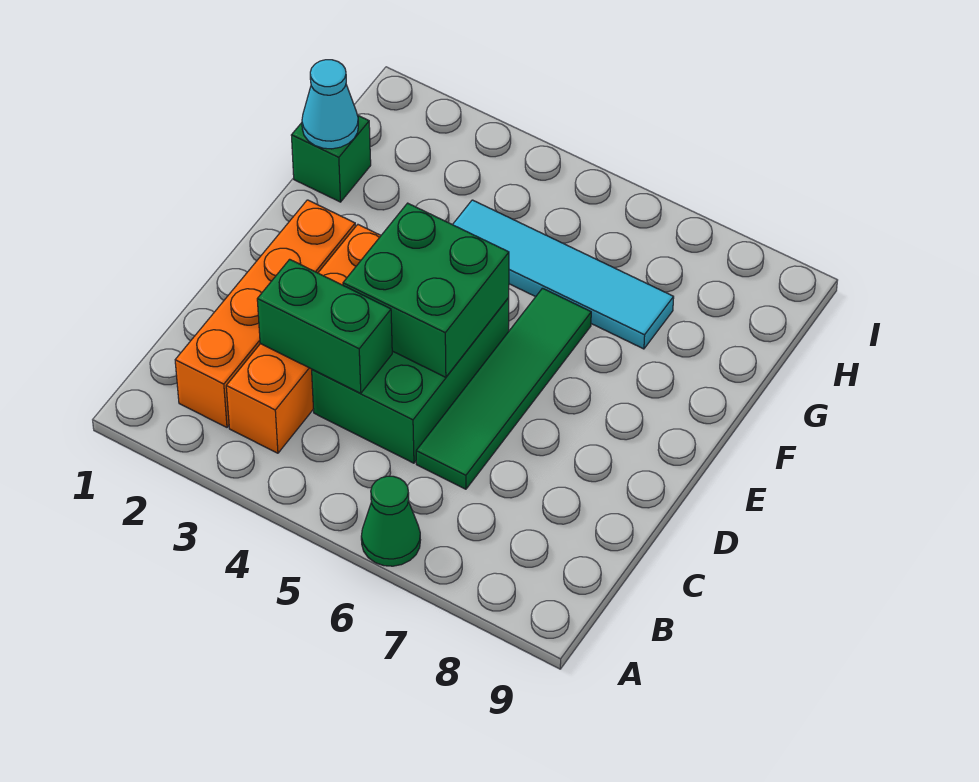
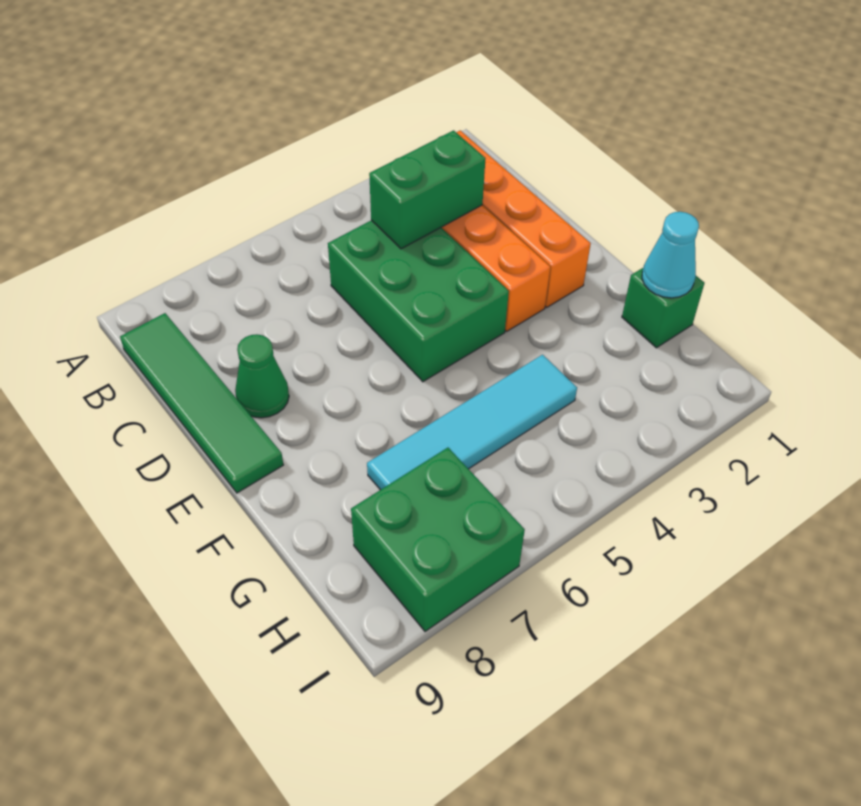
green cone A6 level 1 -> green cone D8 level 1
green tile C6:F6 level 1 -> green tile B9:E9 level 1
green brick D4:E5 level 2 -> green brick H7:I8 level 1

